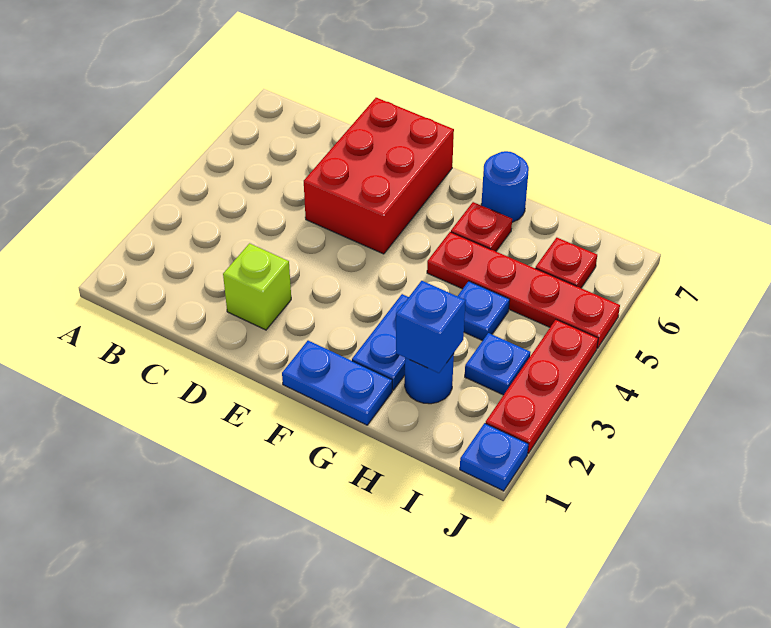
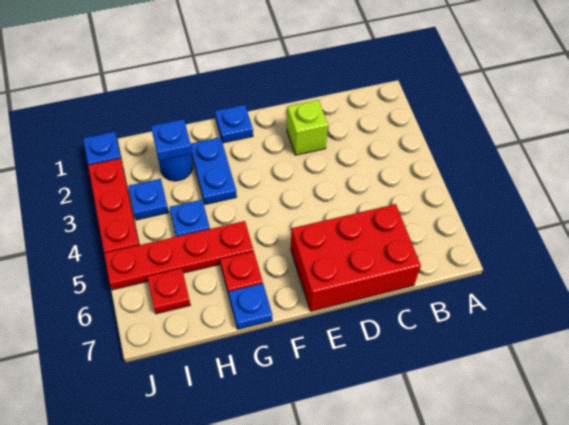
red brick D5:E7 level 1 -> red brick C6:E7 level 1
blue plate F1:G1 level 1 -> blue plate F1 level 1
blue round brick G7 level 1 -> blue plate G7 level 1
blue brick H2 level 2 -> blue plate H2 level 2

